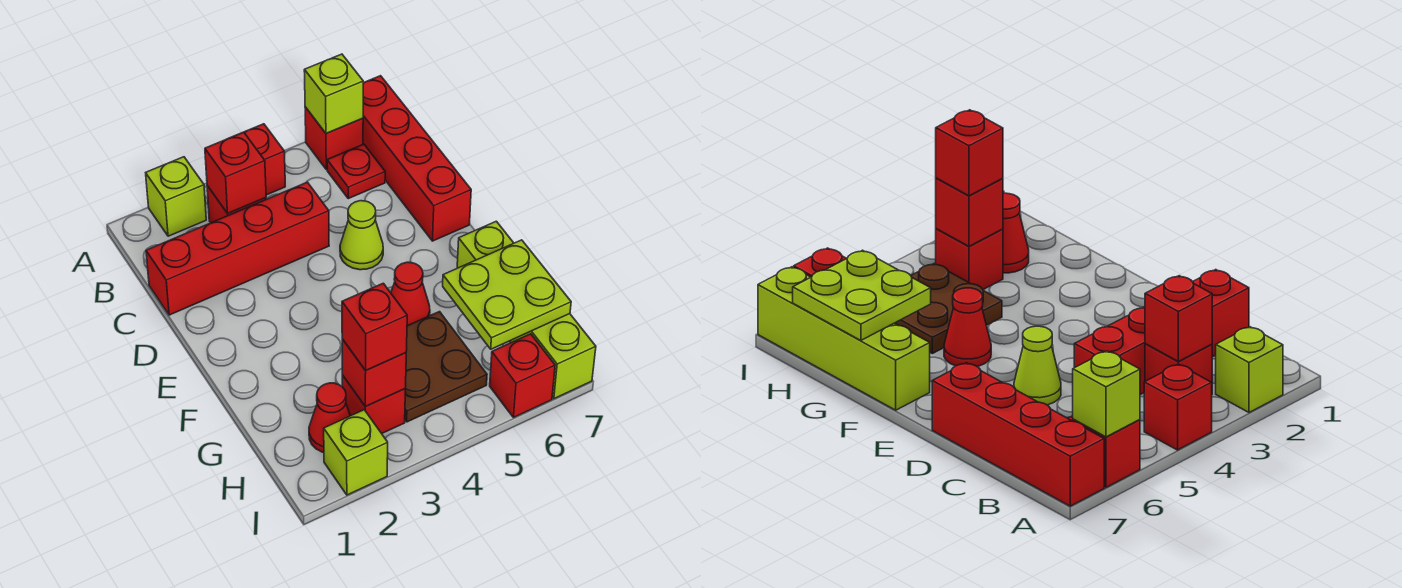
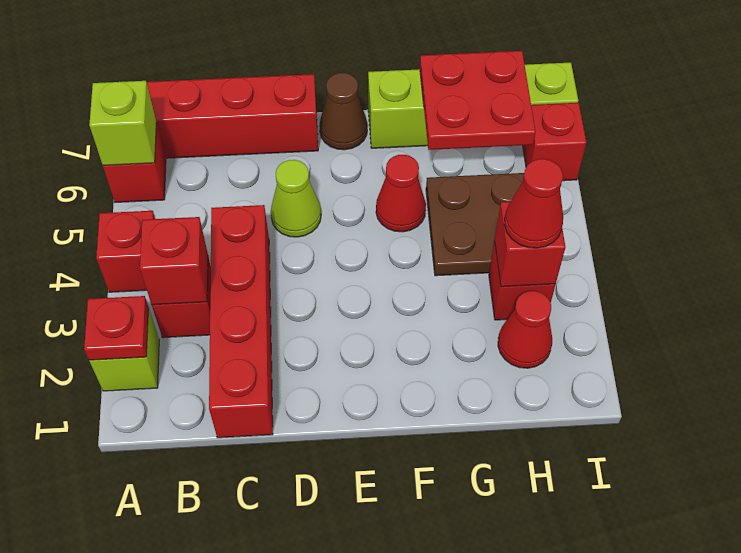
red plate B6 level 1 -> red plate A2 level 2
none -> brown cone E7 level 1
lime plate G6:H7 level 2 -> red plate G6:H7 level 2
red brick H3 level 3 -> red cone H3 level 3
lime brick I2 level 1 -> none

